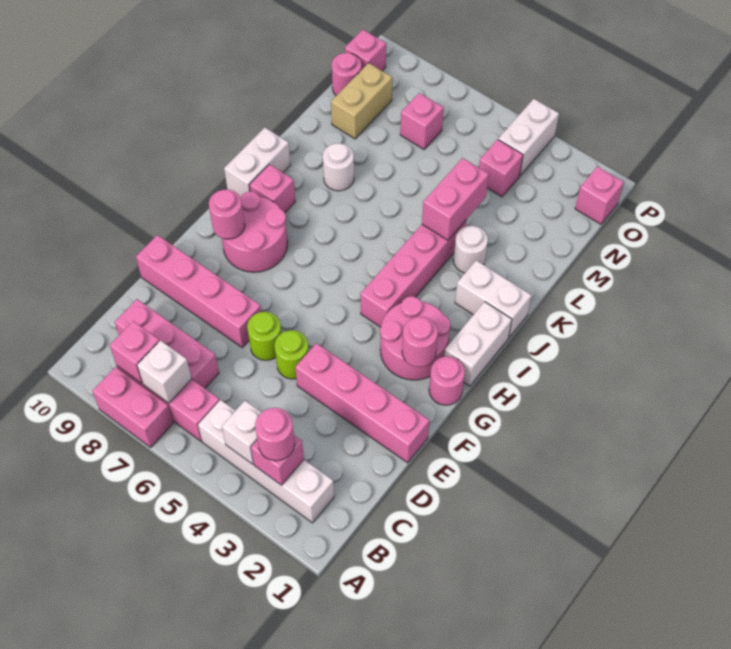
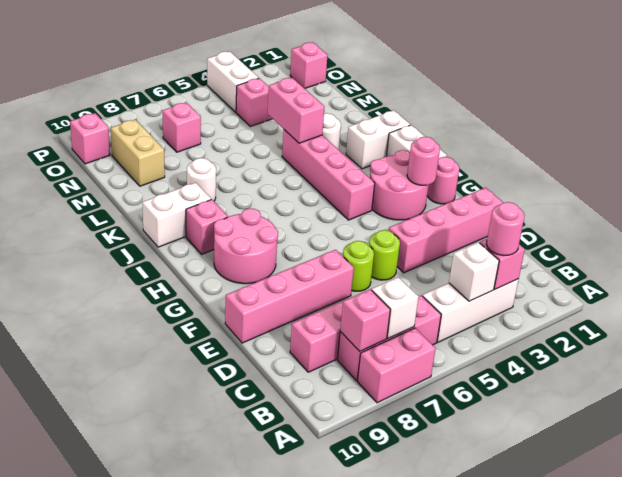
white brick B2:B5 level 1 -> white brick B3:B5 level 1
pink round brick G9 level 2 -> none
white brick I10:J10 level 1 -> white brick J9:J10 level 1
pink round brick N10 level 1 -> none

